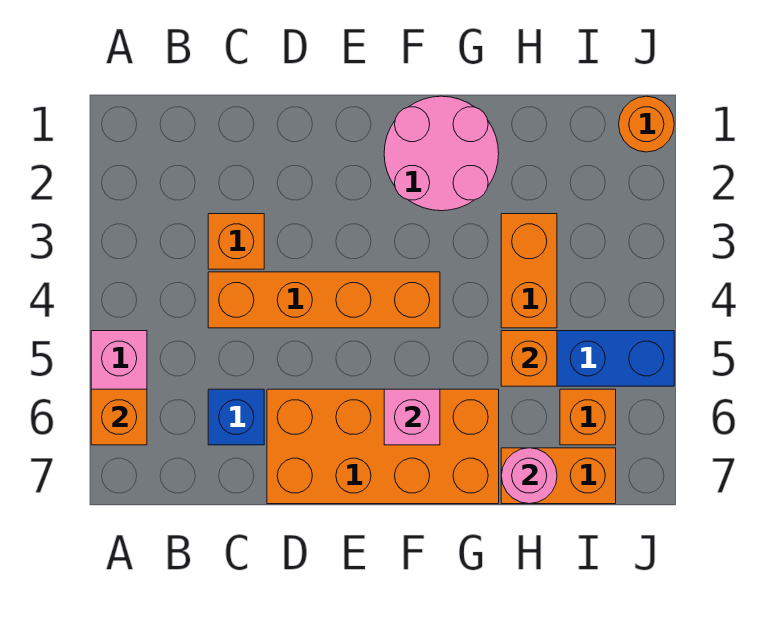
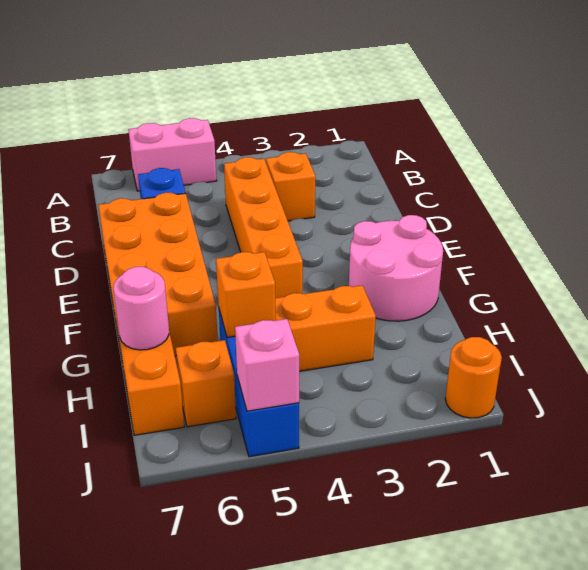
orange brick A6 level 2 -> none
pink brick F6 level 2 -> pink brick J5 level 2

